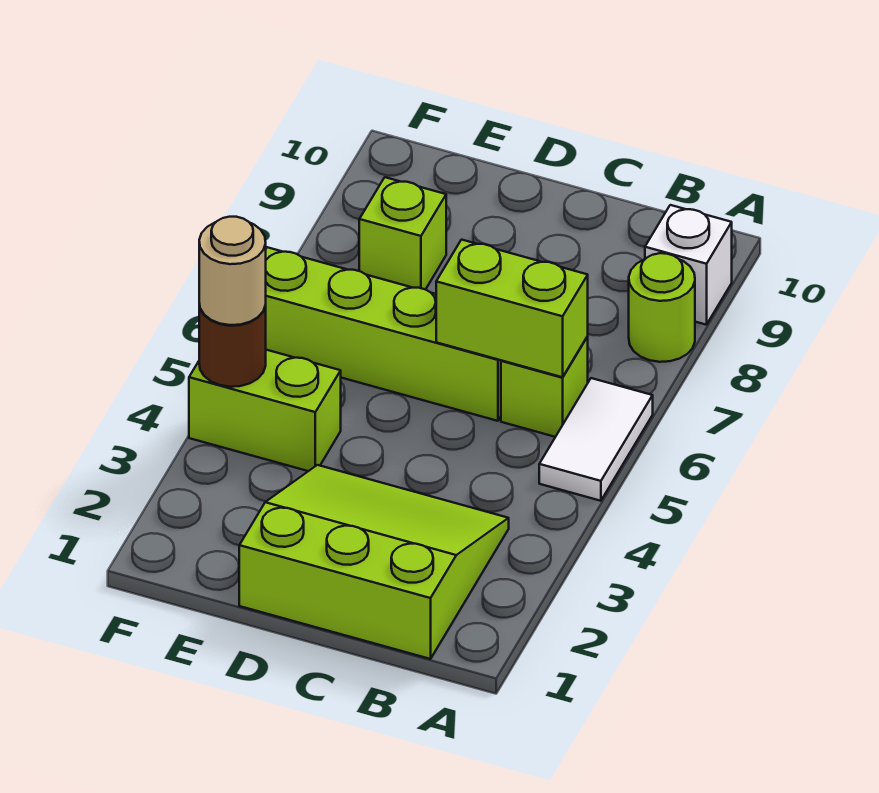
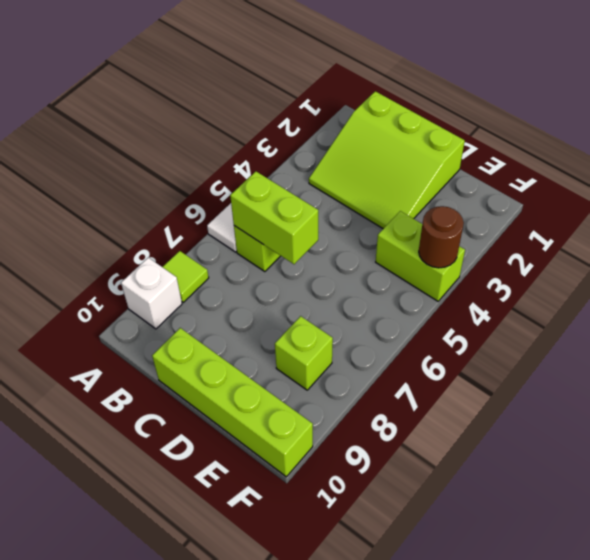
lime round brick A8 level 1 -> lime tile A8 level 1
lime brick C6:F6 level 1 -> lime brick C10:F10 level 1
tan round brick F4 level 3 -> none

